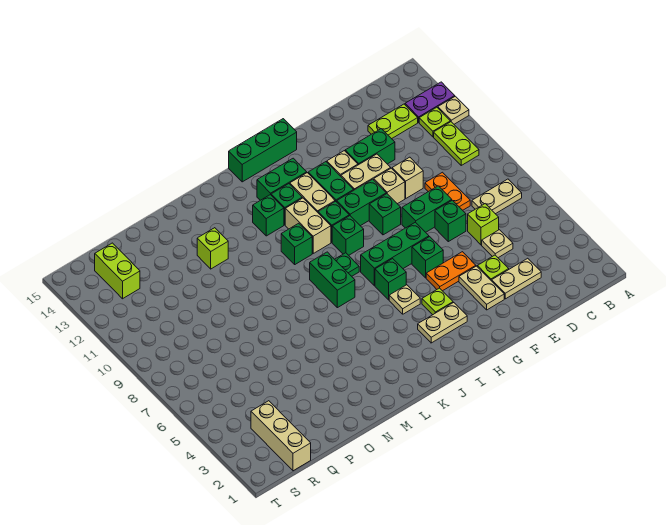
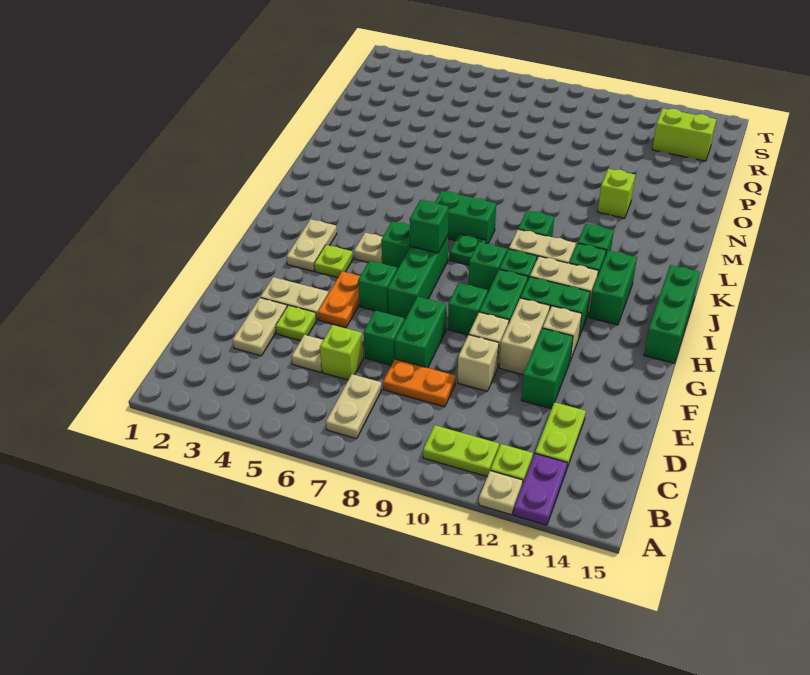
none -> green brick I7 level 2
tan brick R1:R3 level 1 -> none

